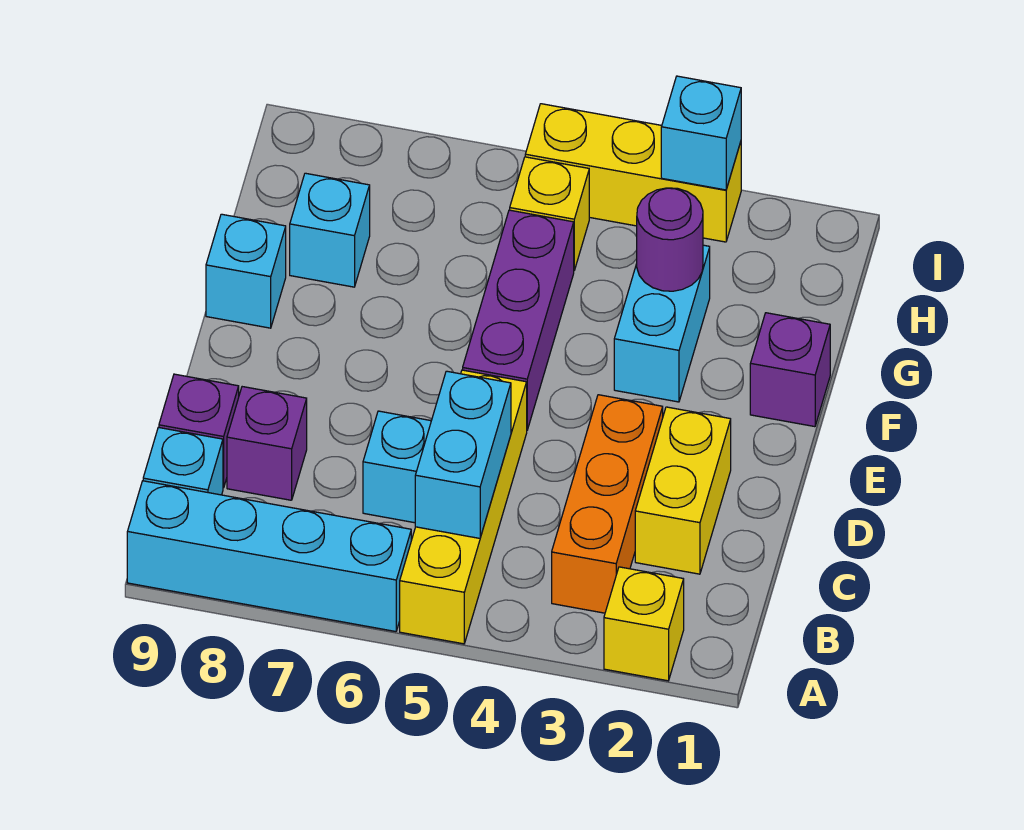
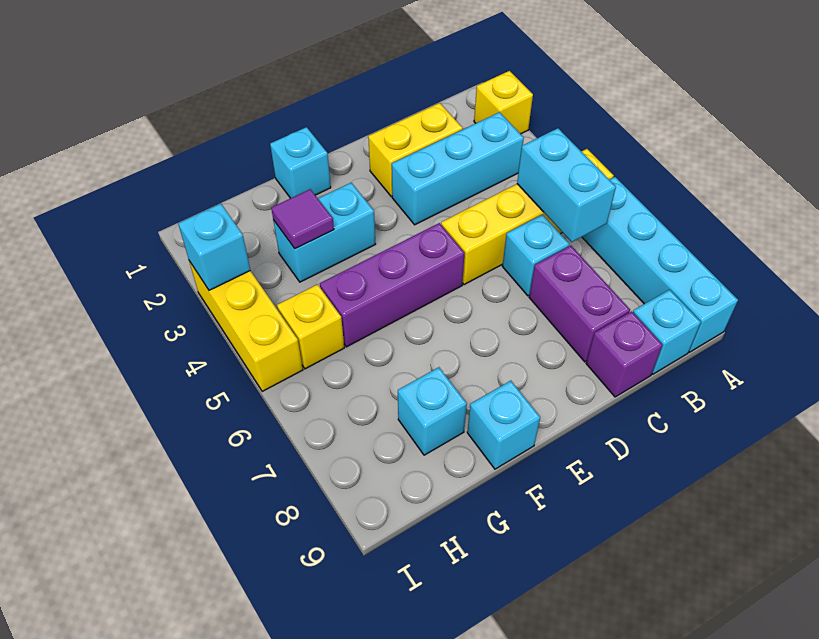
orange brick B3:D3 level 1 -> cyan brick B3:D3 level 1
cyan brick B5:C5 level 2 -> cyan brick B5:B6 level 2
purple brick C8 level 1 -> purple brick C7:C8 level 1
purple brick F1 level 1 -> cyan brick F1 level 1
purple round brick G3 level 2 -> purple tile G3 level 2

